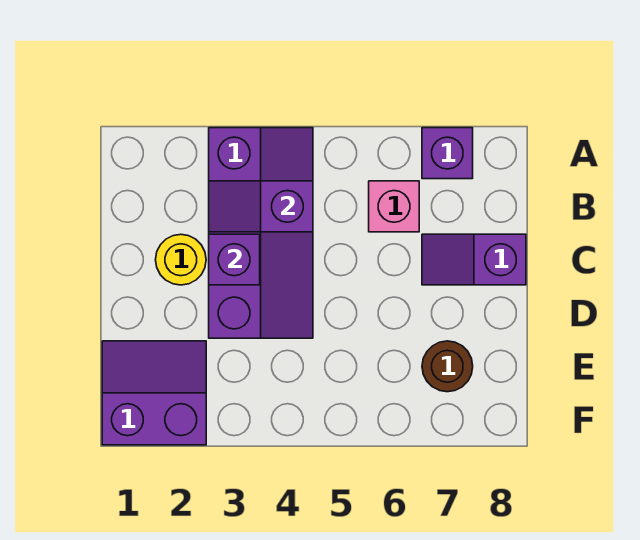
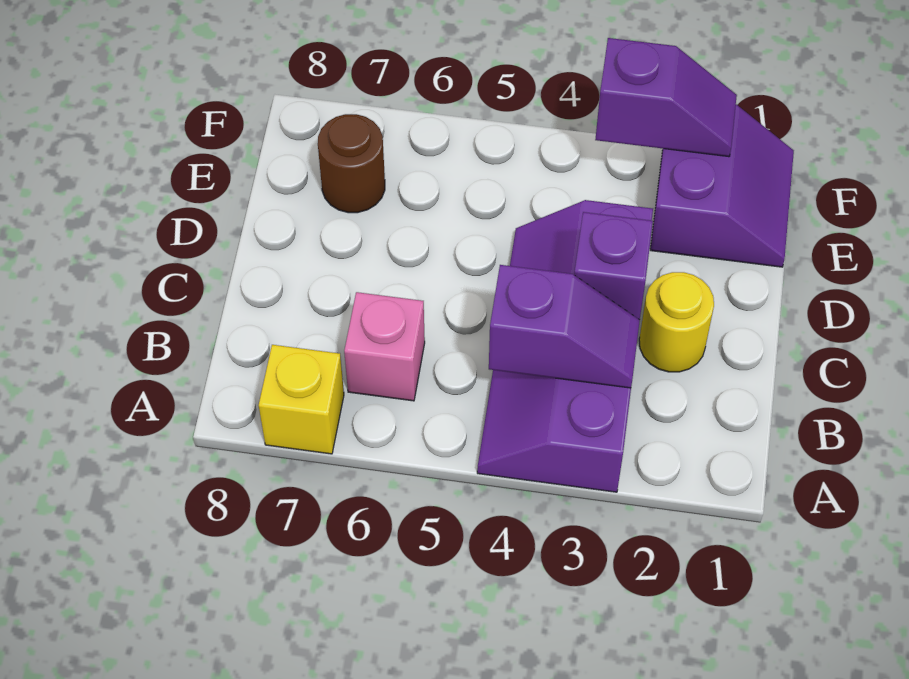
purple brick A7 level 1 -> yellow brick A7 level 1
purple slope C7:C8 level 1 top 8 -> purple slope F2:F3 level 2 top 3
purple slope E1:F2 level 1 top F -> purple slope E1:F2 level 1 top 2

